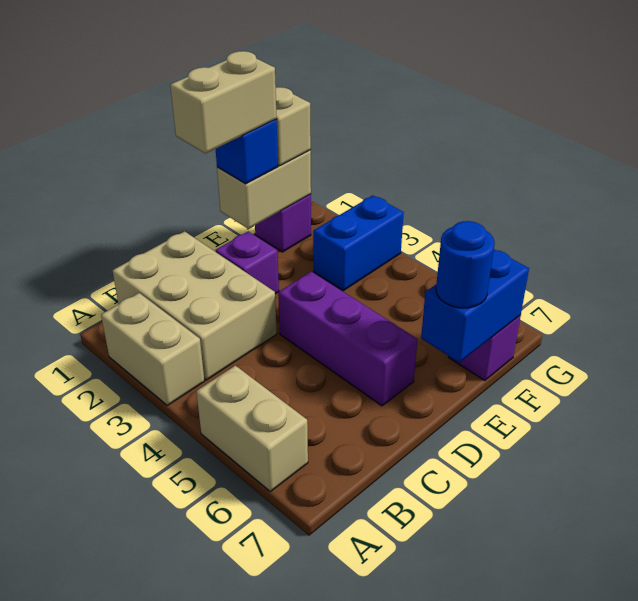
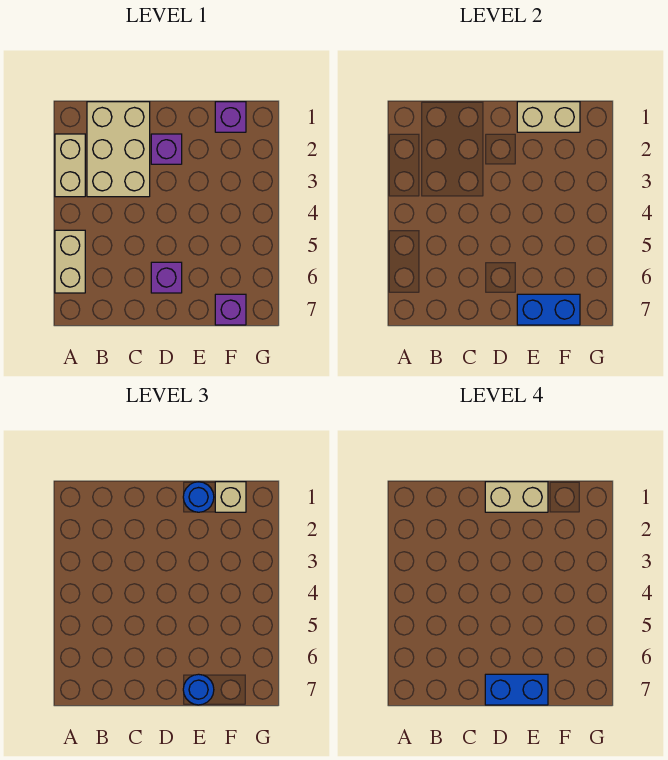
purple brick D4:D6 level 1 -> purple brick D6 level 1
blue brick E1 level 3 -> blue round brick E1 level 3
blue brick F3:G3 level 1 -> blue brick D7:E7 level 4

